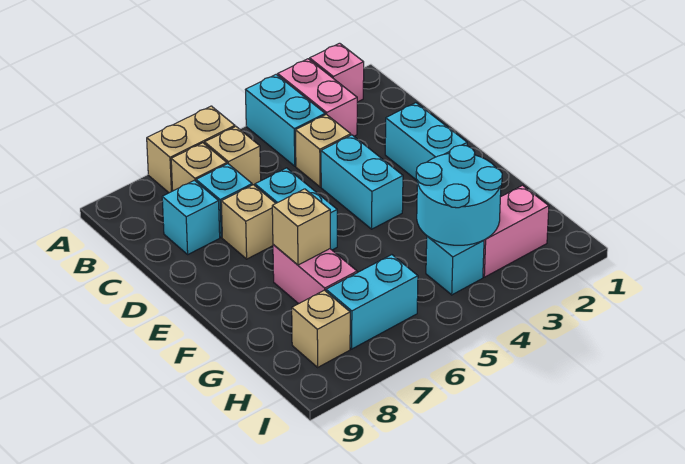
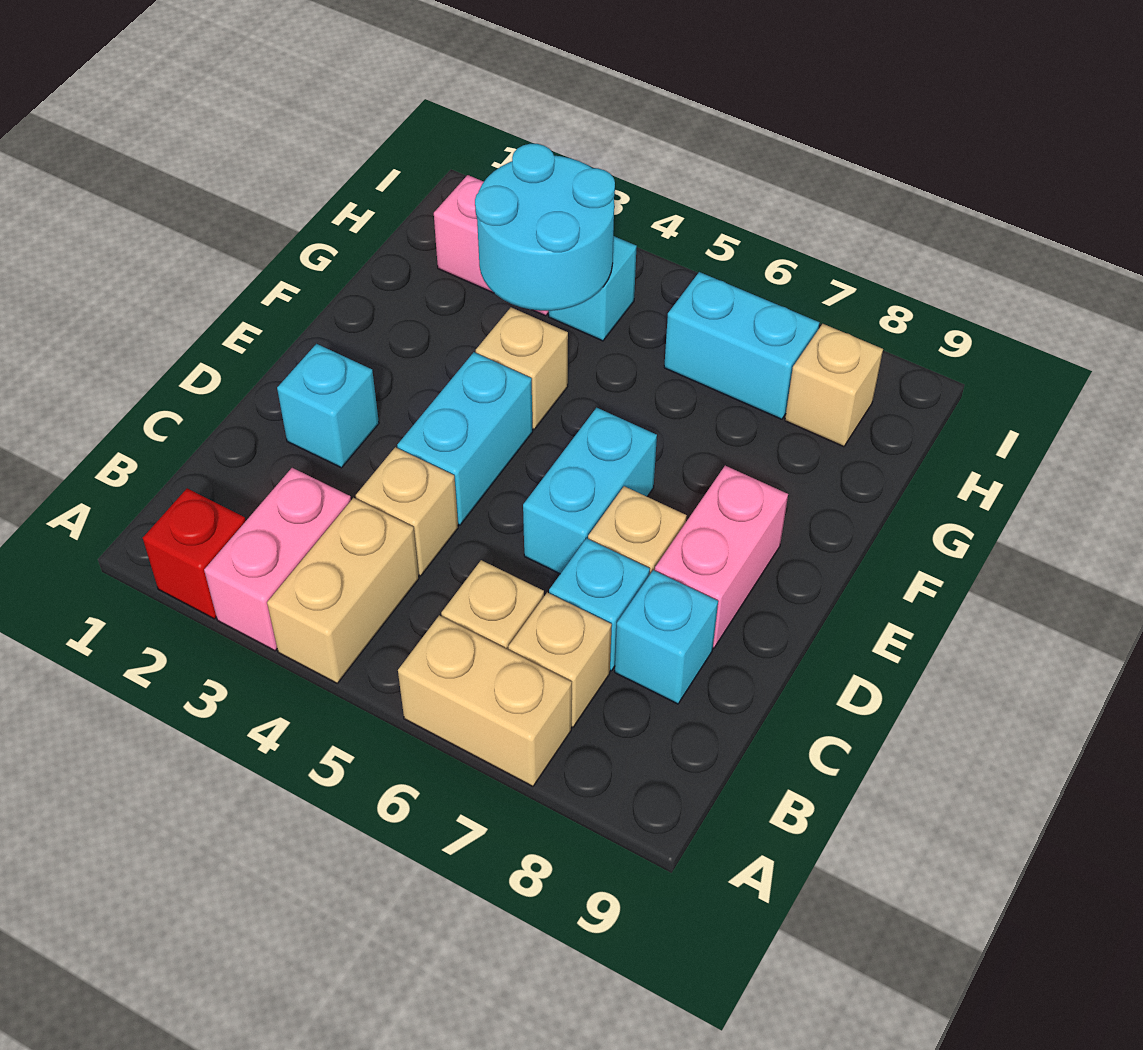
pink brick A2 level 1 -> red brick A2 level 1
cyan brick A4:B4 level 1 -> tan brick A4:B4 level 1
cyan brick D2:E2 level 1 -> cyan brick D2 level 1
pink brick F7:G7 level 1 -> pink brick D8:E8 level 1
tan brick F7 level 2 -> tan brick F4 level 1

